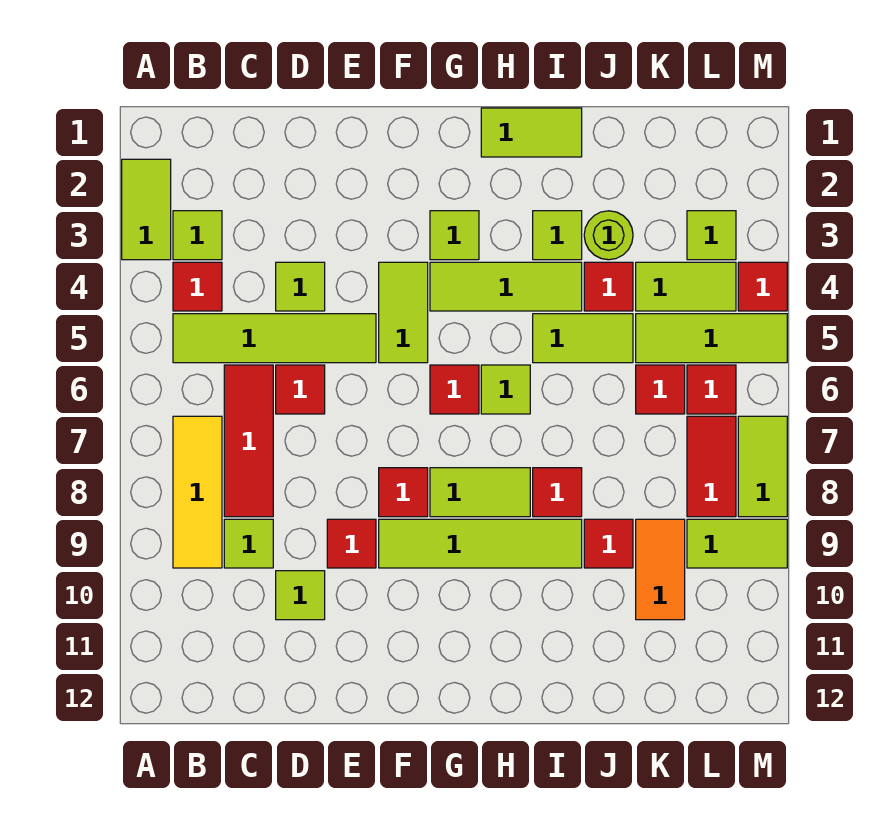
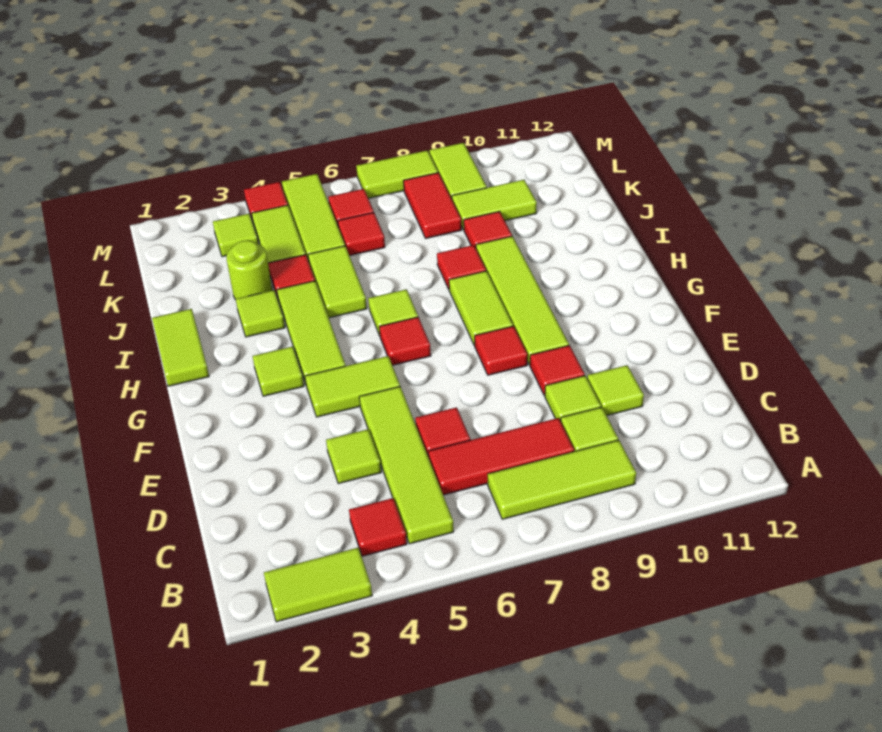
lime tile B3 level 1 -> lime tile D9 level 1
yellow tile B7:B9 level 1 -> lime tile B7:B9 level 1
orange tile K9:K10 level 1 -> lime tile K9:K10 level 1
red tile L7:L8 level 1 -> red tile K8:L8 level 1

